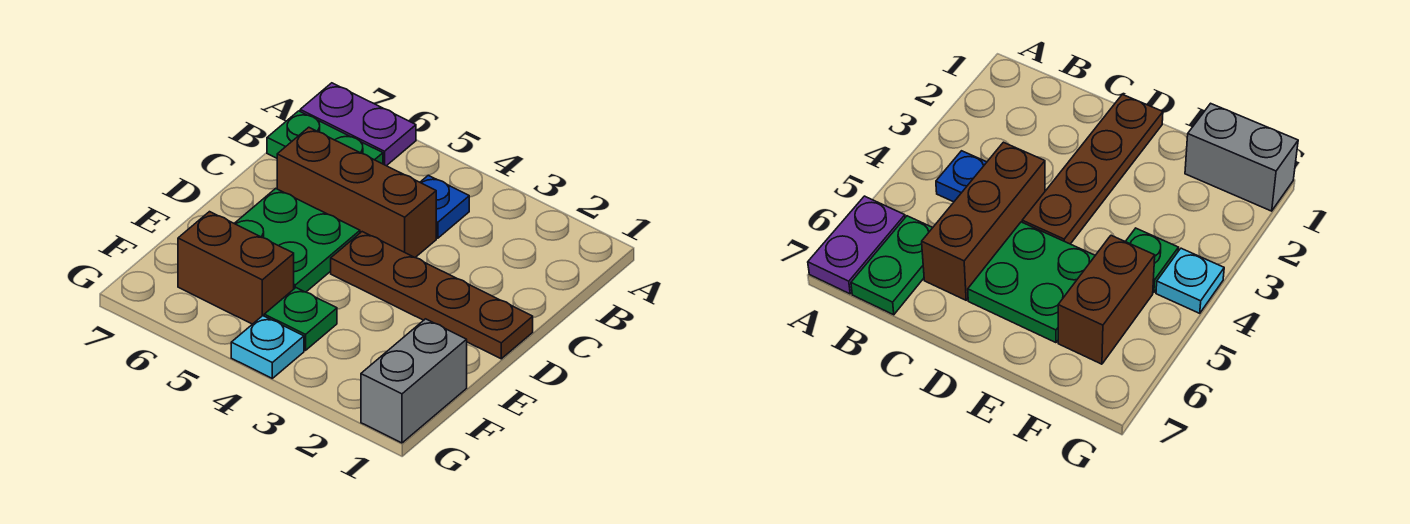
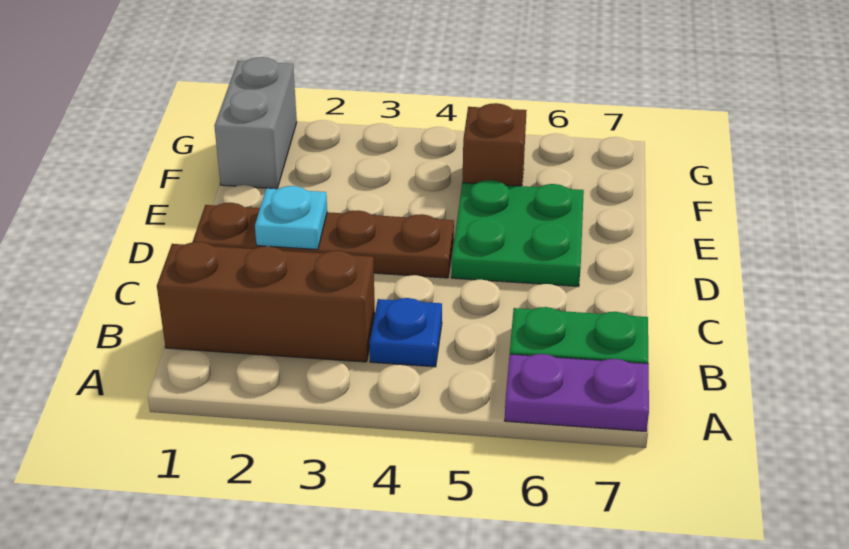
brown brick C4:C6 level 1 -> brown brick B1:B3 level 1
green plate F4 level 1 -> none
brown brick F5:F6 level 1 -> brown brick F5 level 1
cyan plate G4 level 1 -> cyan plate D2 level 2

